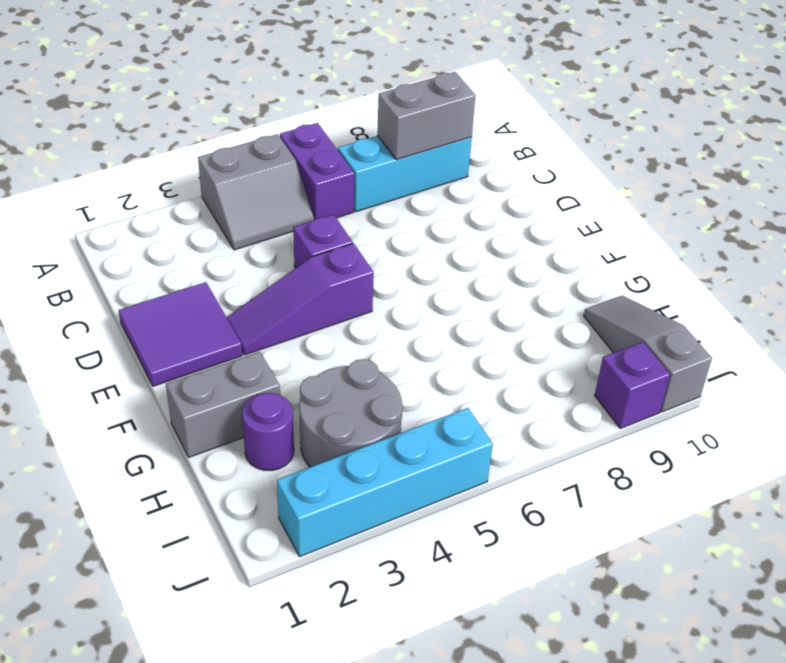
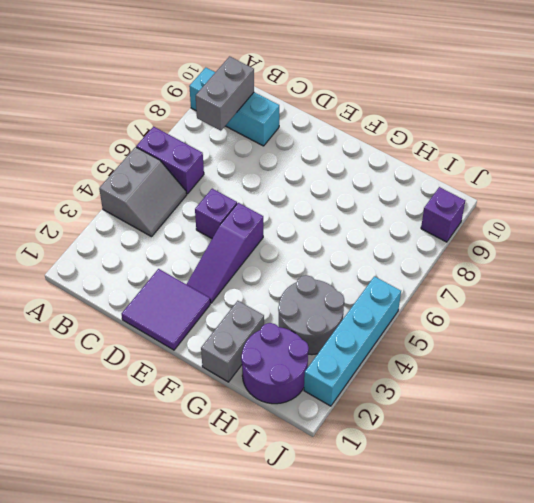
cyan brick B7:B9 level 1 -> cyan brick A9:C9 level 1
purple round brick H2 level 1 -> purple round brick H1:I2 level 1
grey slope H10:J10 level 1 top J -> none

